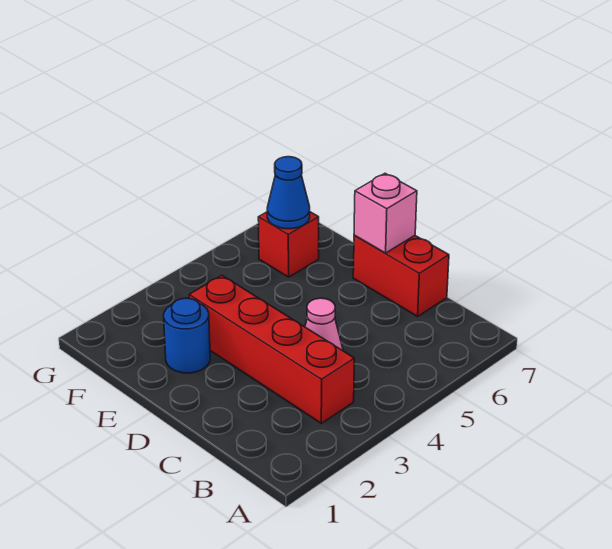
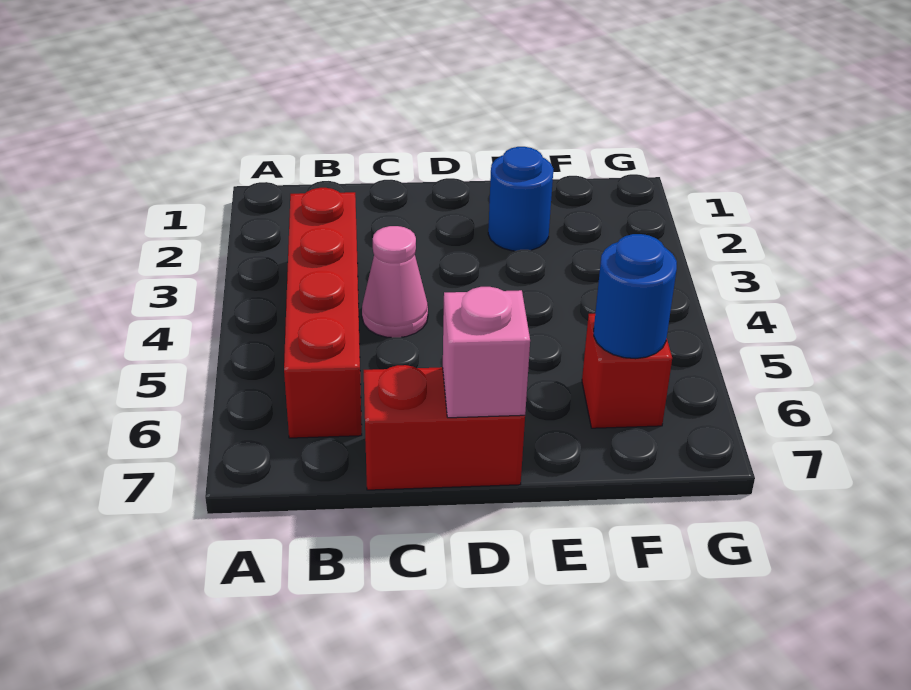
red brick B3:E3 level 1 -> red brick B3:B6 level 1
blue cone F6 level 2 -> blue round brick F6 level 2

